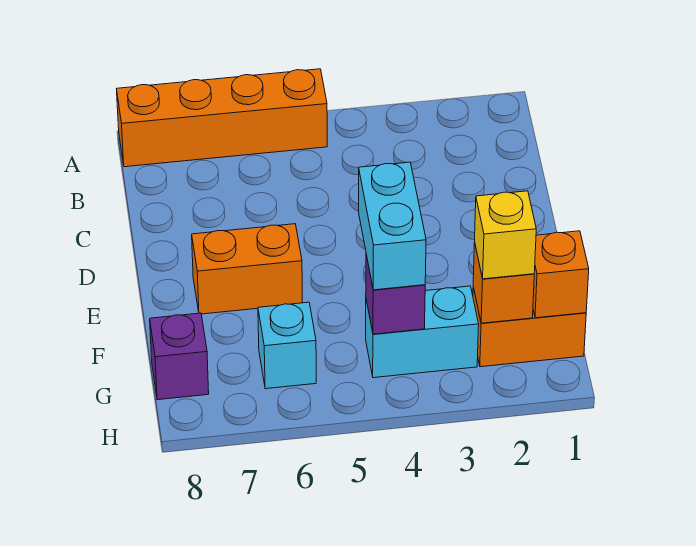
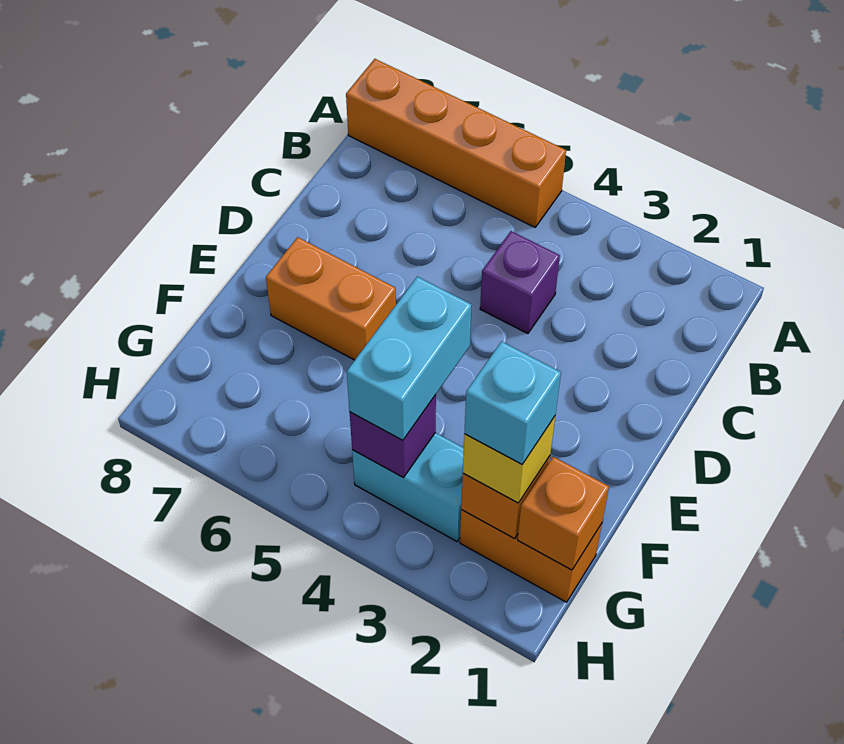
cyan brick G6 level 1 -> cyan brick G2 level 4
purple brick G8 level 1 -> purple brick C4 level 1

